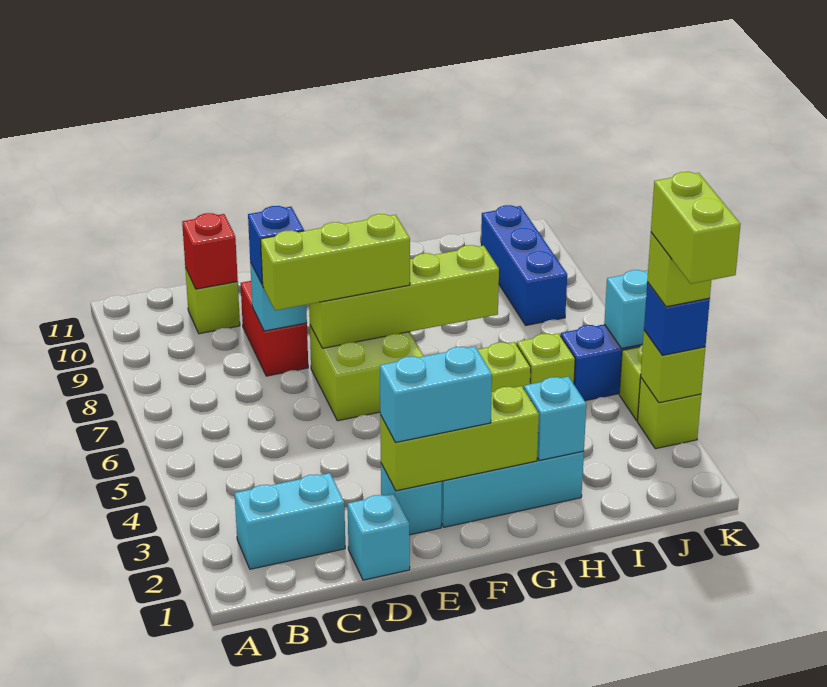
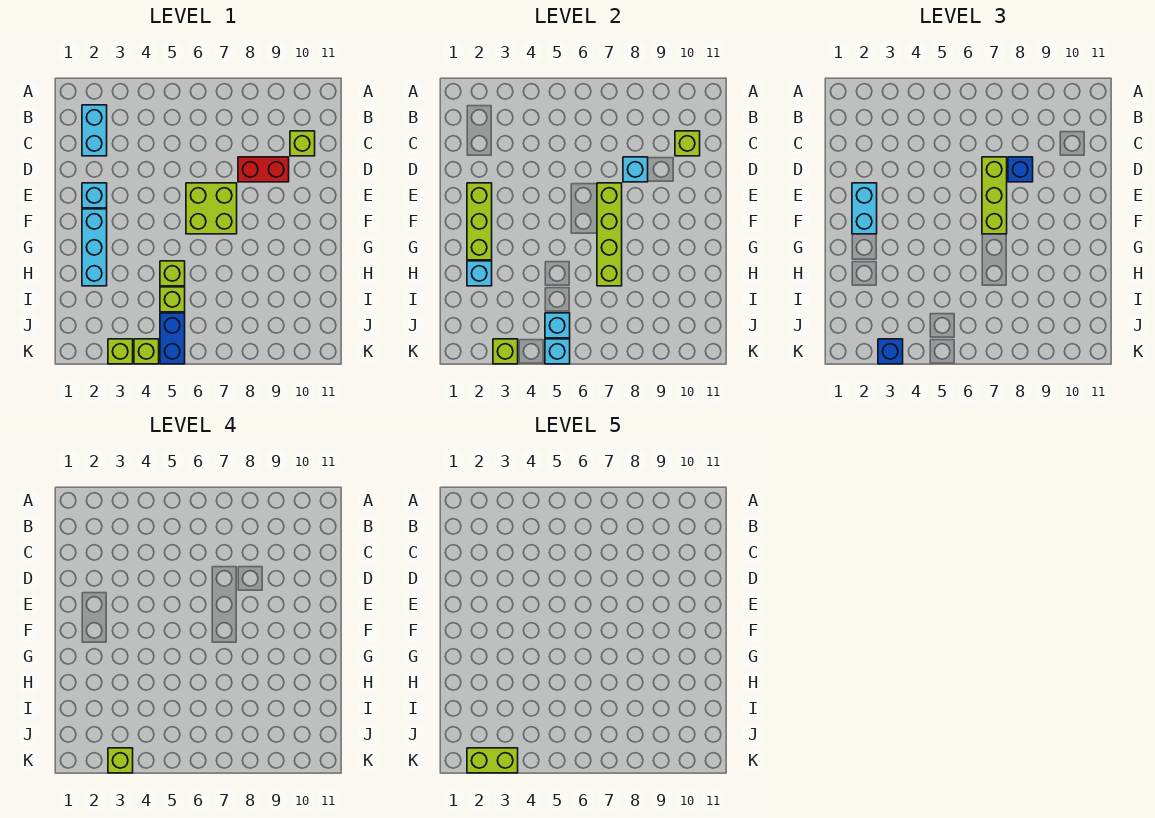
red brick C10 level 2 -> lime brick C10 level 2
cyan brick D1 level 1 -> cyan brick J5 level 2
blue brick J8:J10 level 1 -> none

